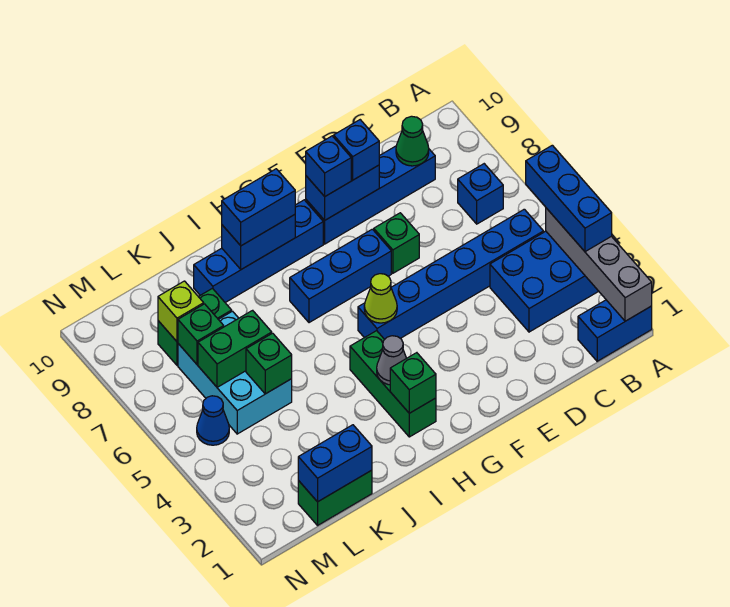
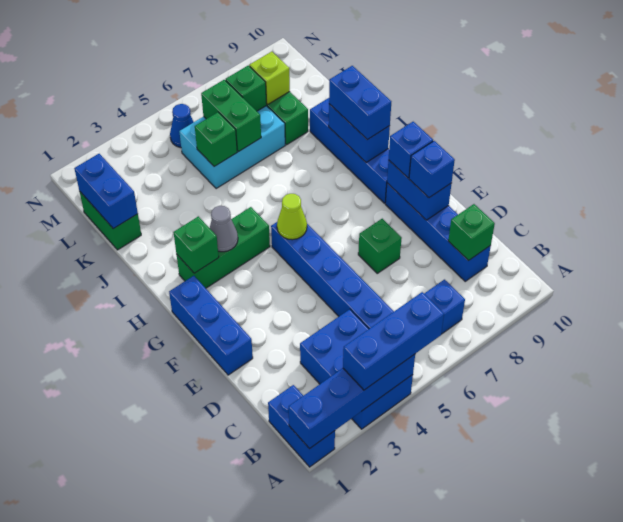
grey brick A1:A4 level 2 -> blue brick A1:A4 level 2
green cone C9 level 2 -> green brick C9 level 2
blue brick F7:H7 level 1 -> blue brick E1:G1 level 1

